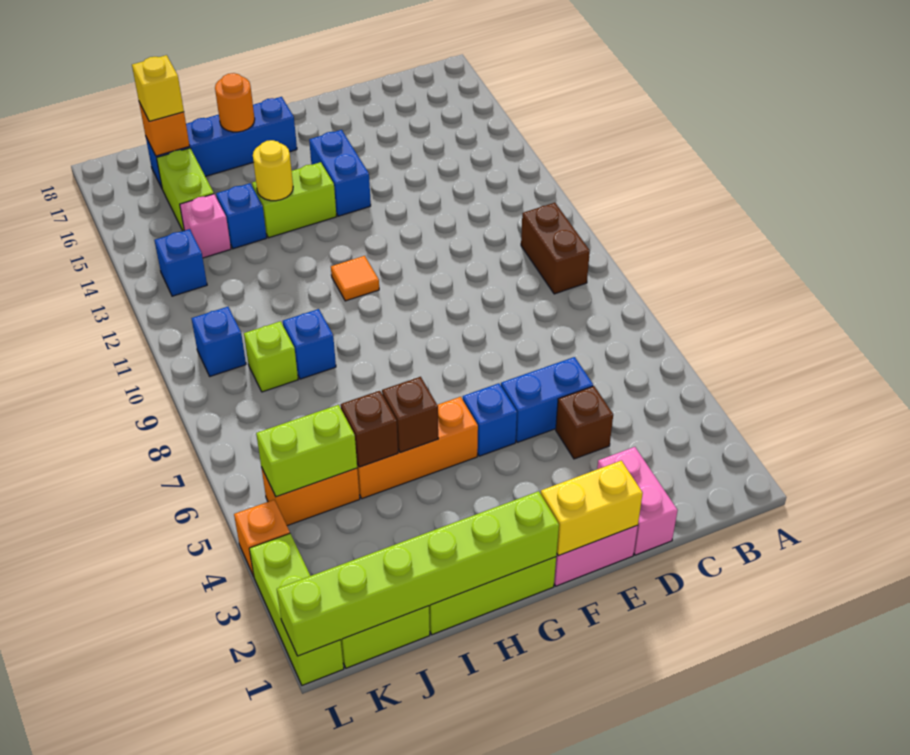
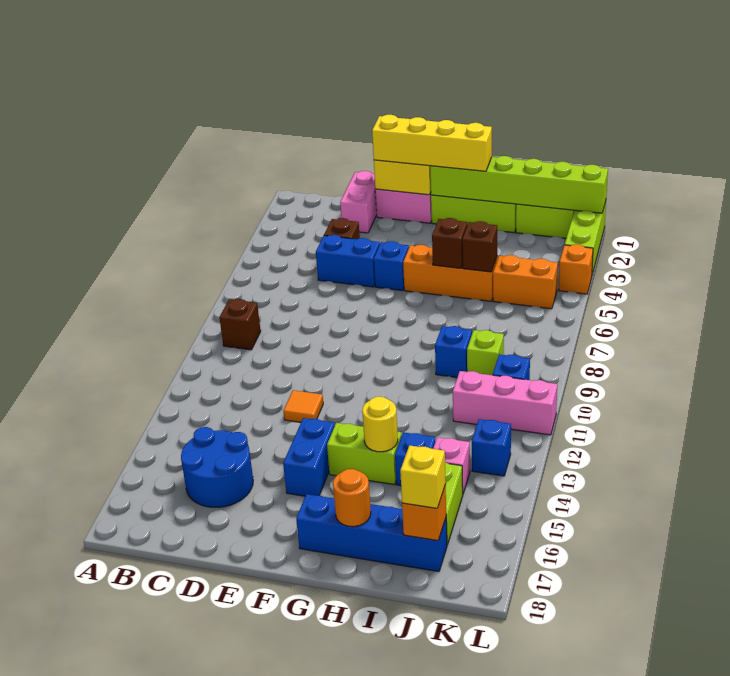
brown brick B9:B10 level 1 -> brown brick B9 level 1
none -> blue round brick C15:D16 level 1
none -> yellow brick E1:H1 level 3
orange tile G11 level 1 -> orange tile E12 level 1
lime brick J5:K5 level 2 -> none
none -> pink brick J11:L11 level 1

